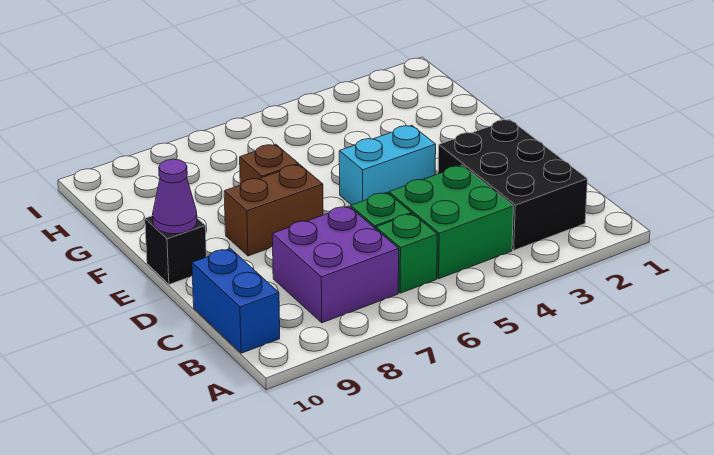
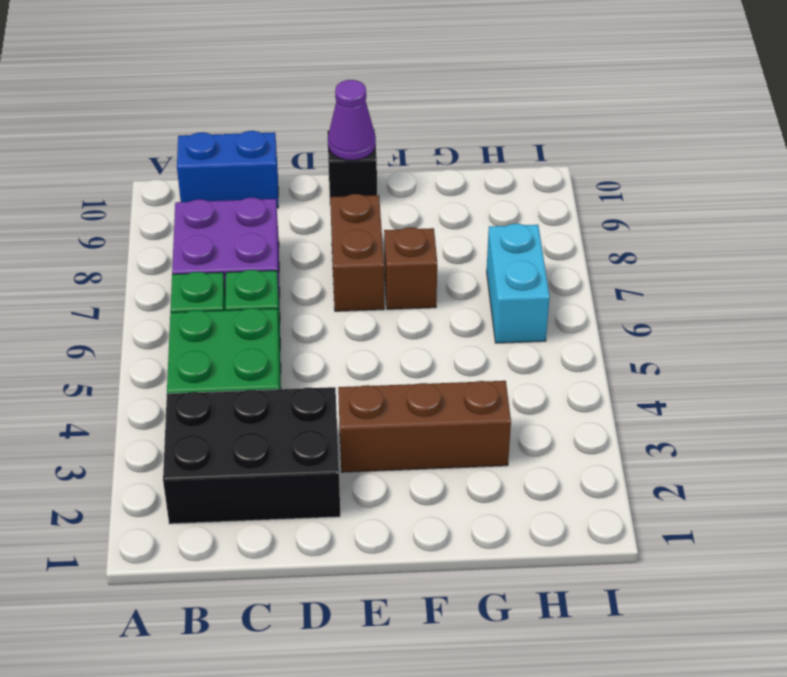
none -> brown brick E3:G3 level 1
cyan brick E4:E5 level 1 -> cyan brick H6:H7 level 1

